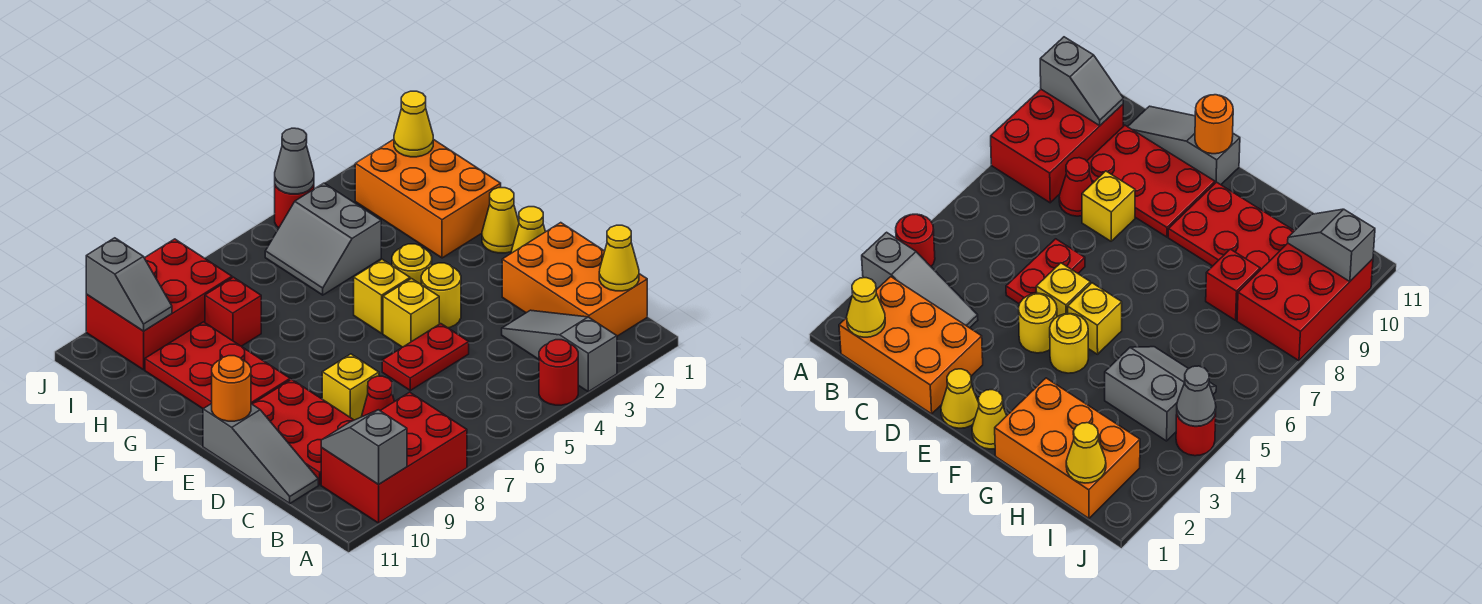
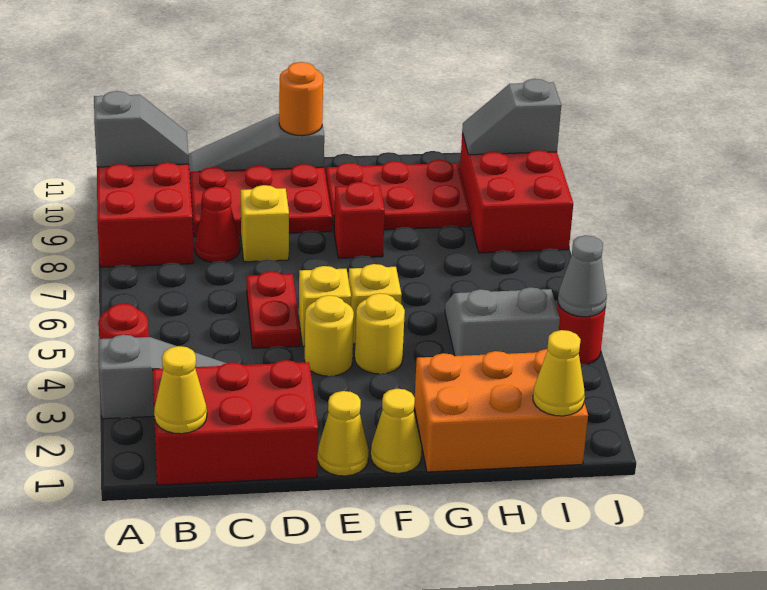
orange brick B1:D2 level 1 -> red brick B1:D2 level 1
red brick H8 level 1 -> red brick F8 level 1

